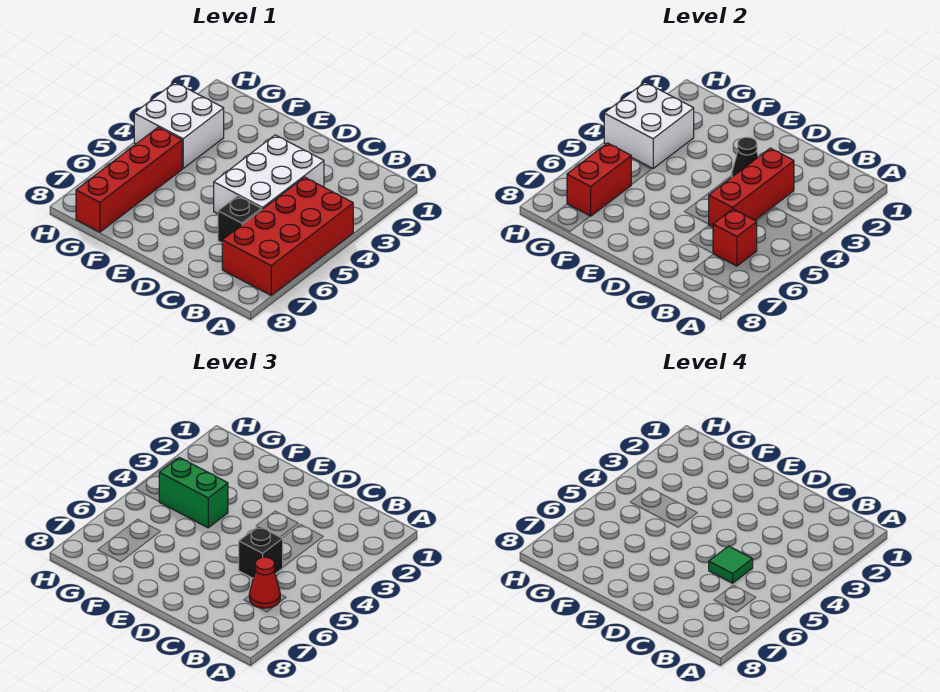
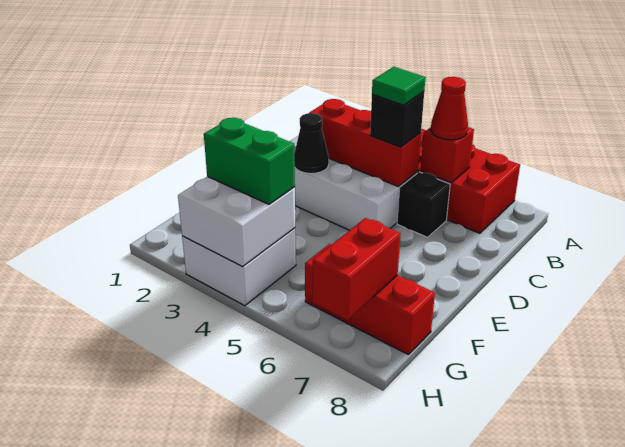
green brick F4:G4 level 3 -> green brick G3:G4 level 3
red brick G5:G8 level 1 -> red brick G6:G8 level 1
red brick G6:G7 level 2 -> red brick G7:H7 level 2

